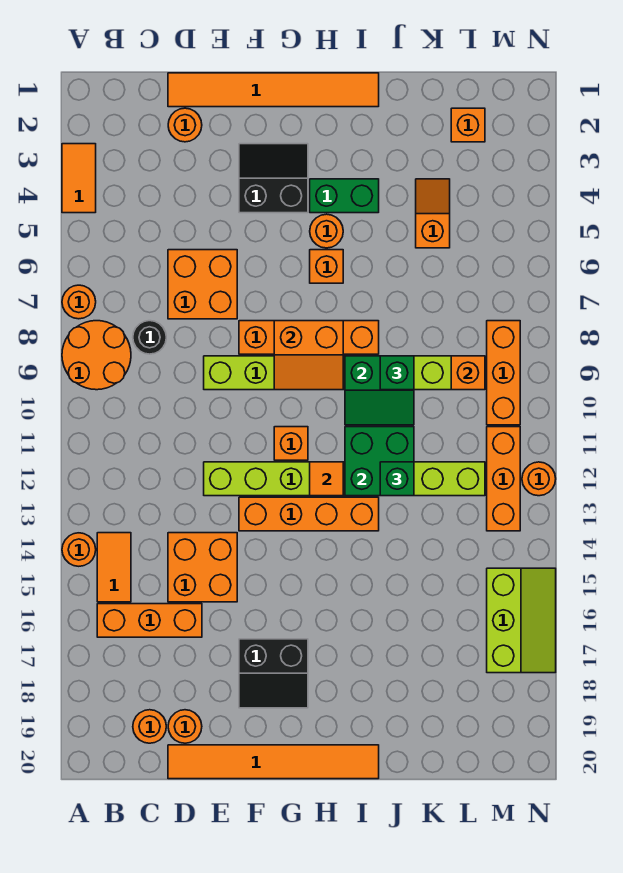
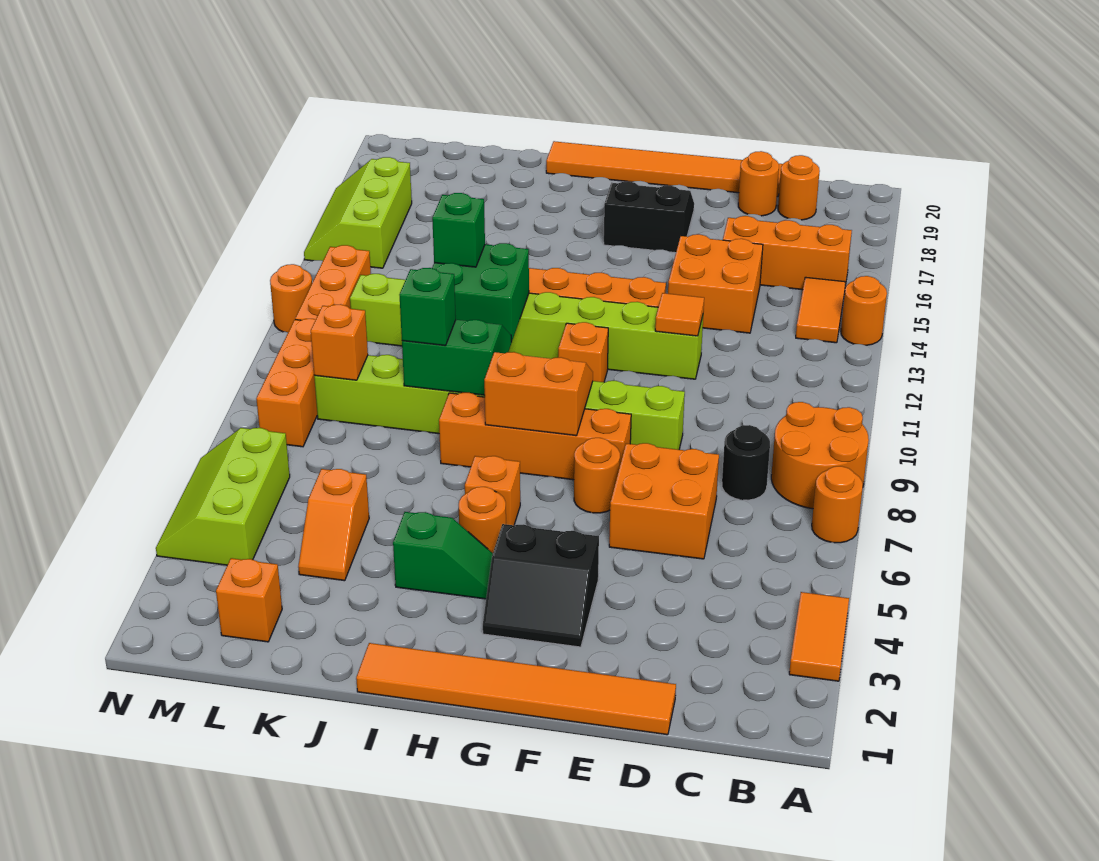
orange round brick D2 level 1 -> orange round brick F7 level 1
green brick H4:I4 level 1 -> green slope H4:I4 level 1 top I
orange tile H12 level 2 -> orange tile E12 level 2
none -> lime slope M4:N6 level 1 top M

